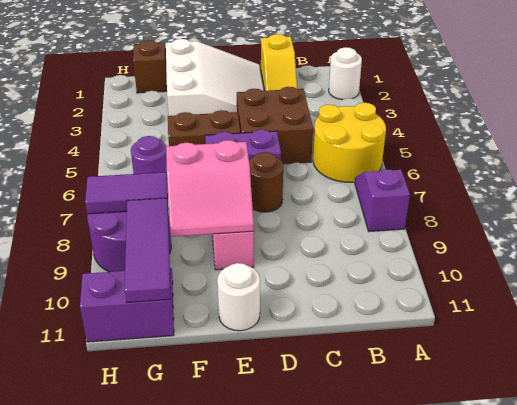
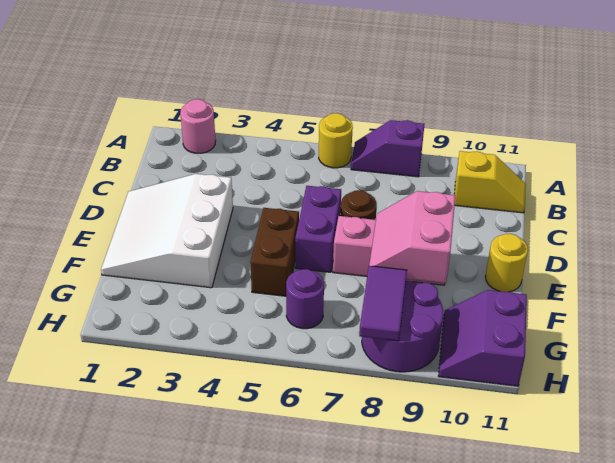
white round brick A2 level 1 -> pink round brick A2 level 1
yellow round brick A5:B6 level 1 -> yellow round brick A6 level 1
yellow slope C1:C2 level 1 top 1 -> yellow slope B10:B11 level 1 top 10
brown brick C4:D5 level 1 -> none
white slope D1:F3 level 1 top F -> white slope D1:F3 level 1 top 3
pink slope E8:F9 level 2 top 8 -> pink slope E8:F9 level 2 top 9
white round brick E11 level 1 -> yellow round brick E11 level 1
brown brick G1 level 1 -> none
purple tile G9:G11 level 2 -> none

